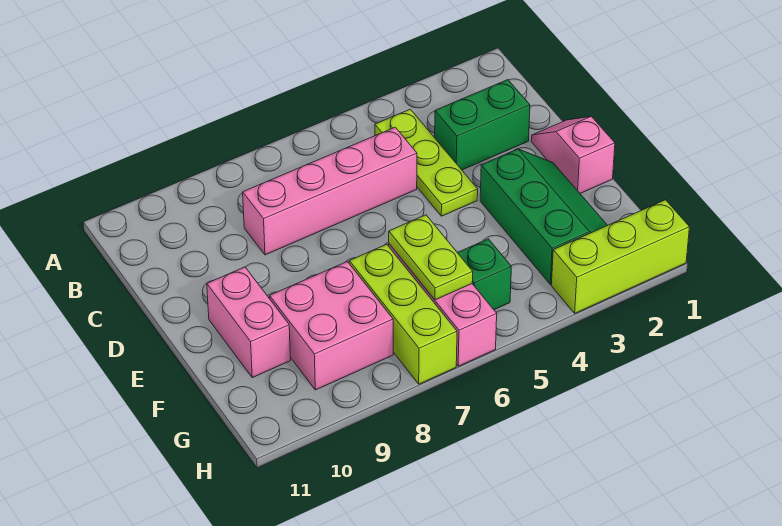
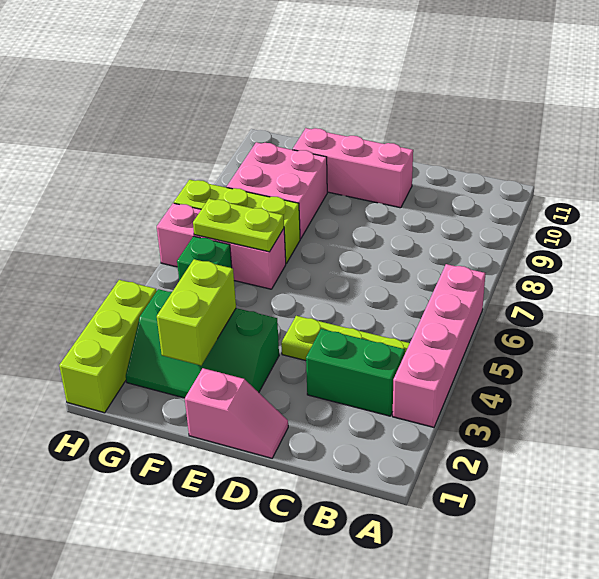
green brick C2:C3 level 1 -> green brick B3:C3 level 1
pink brick C5:C8 level 1 -> pink brick A3:A6 level 1
pink brick E10:F10 level 1 -> pink brick D10:F10 level 1
none -> lime brick F2:F3 level 2

